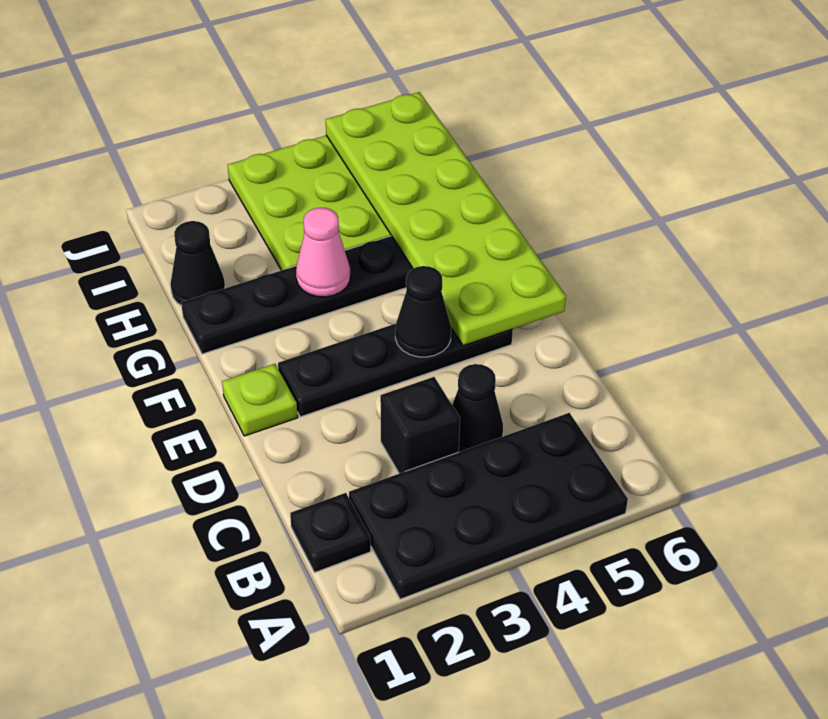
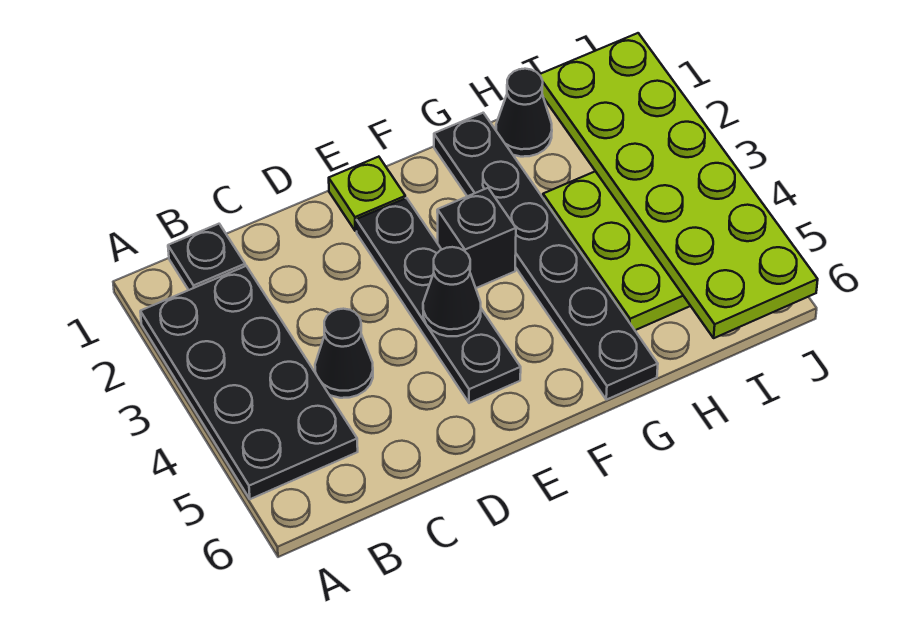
black brick C3 level 1 -> black brick F3 level 1
lime plate E5:J6 level 2 -> lime plate I1:J6 level 2
pink cone G3 level 2 -> none

